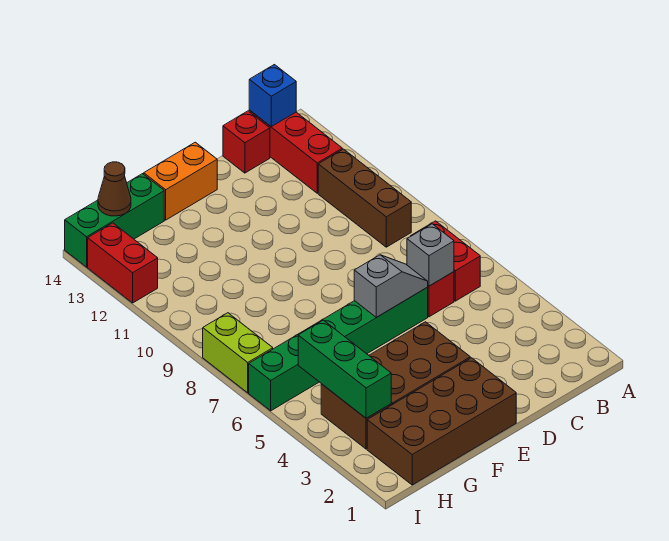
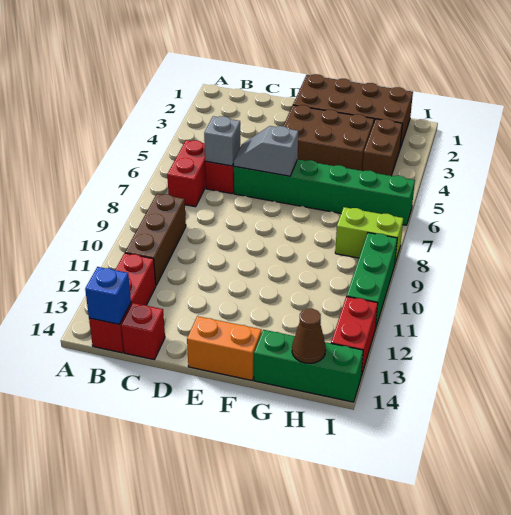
green brick H3:H5 level 2 -> green brick I9:I11 level 1
lime brick I7:I8 level 1 -> lime brick H8:I8 level 1

